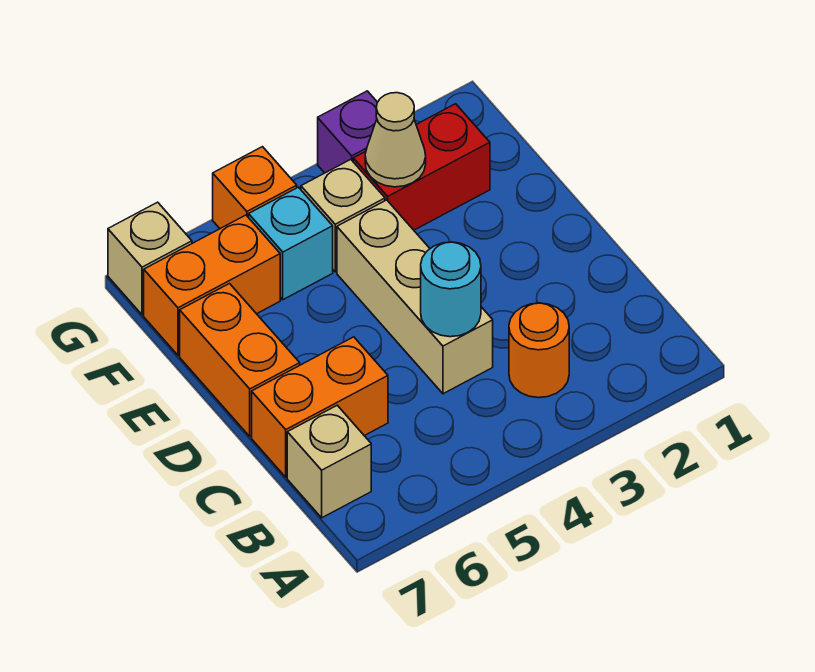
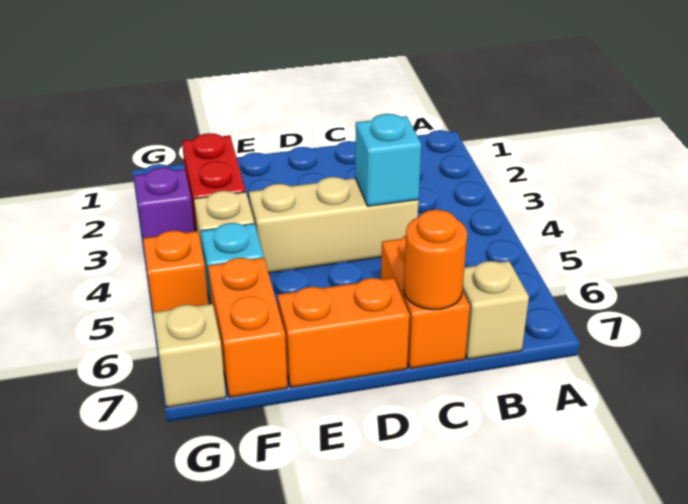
orange round brick B3 level 1 -> orange round brick C7 level 2
cyan round brick C4 level 2 -> cyan brick C4 level 2
tan cone F3 level 2 -> none

